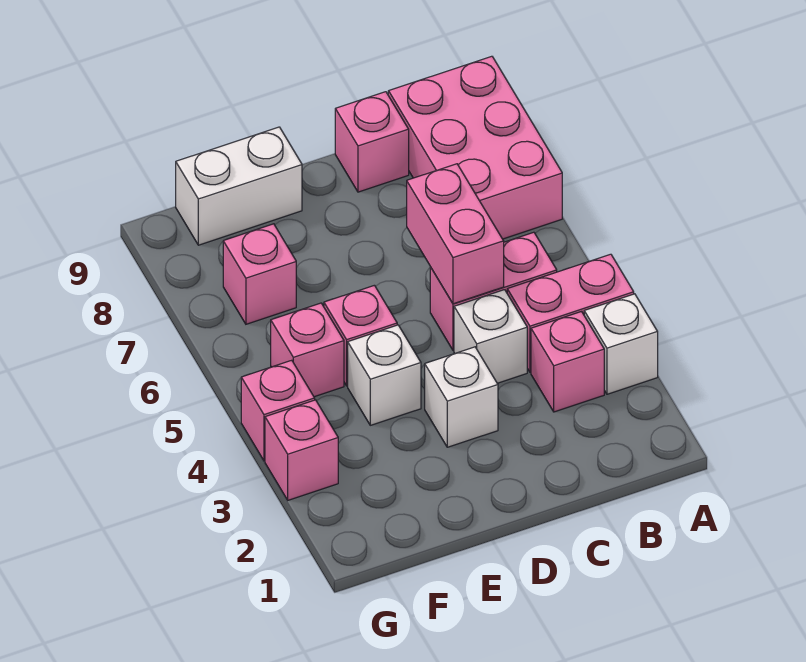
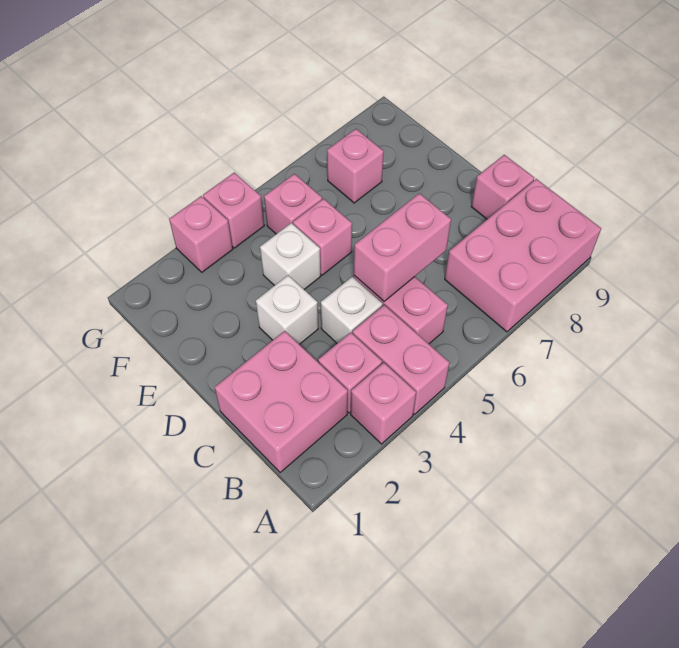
white brick A3 level 1 -> pink brick A3 level 1
none -> pink brick B1:C2 level 1
white brick E9:F9 level 1 -> none

